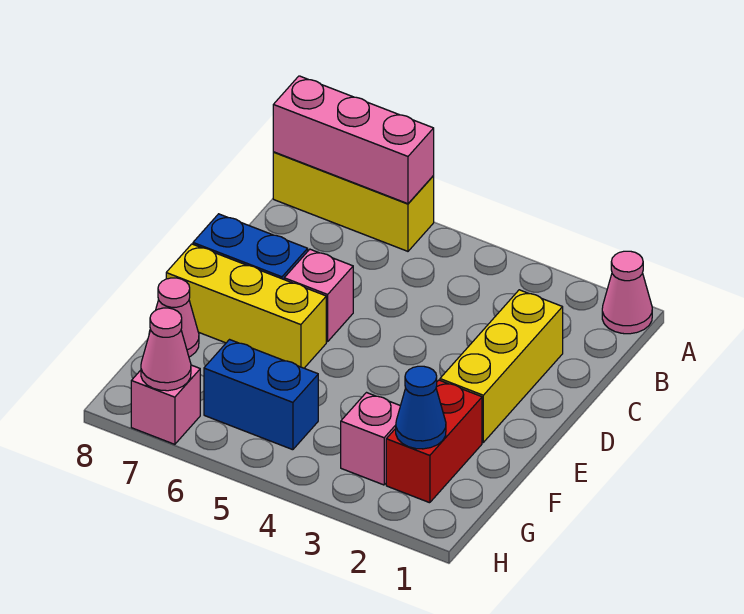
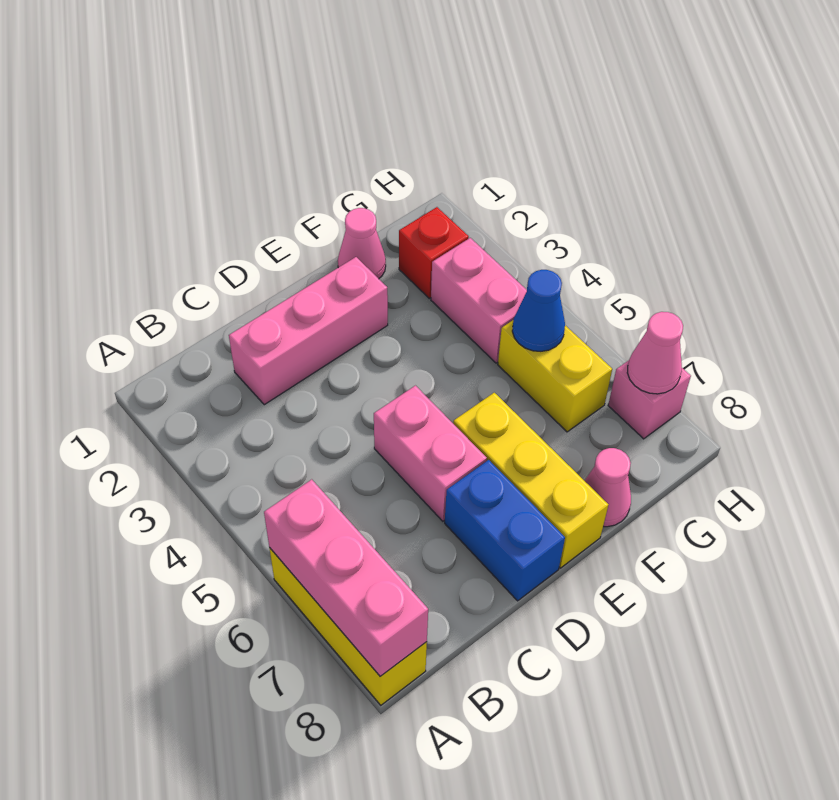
pink cone A1 level 1 -> pink cone F1 level 1
yellow brick C2:E2 level 1 -> pink brick C2:E2 level 1
pink brick D6 level 1 -> pink brick D5:D6 level 1
red brick F2:G2 level 1 -> red brick G2 level 1
blue cone G2 level 2 -> blue cone G5 level 2
pink brick G3 level 1 -> pink brick G3:G4 level 1
blue brick G5:G6 level 1 -> yellow brick G5:G6 level 1

